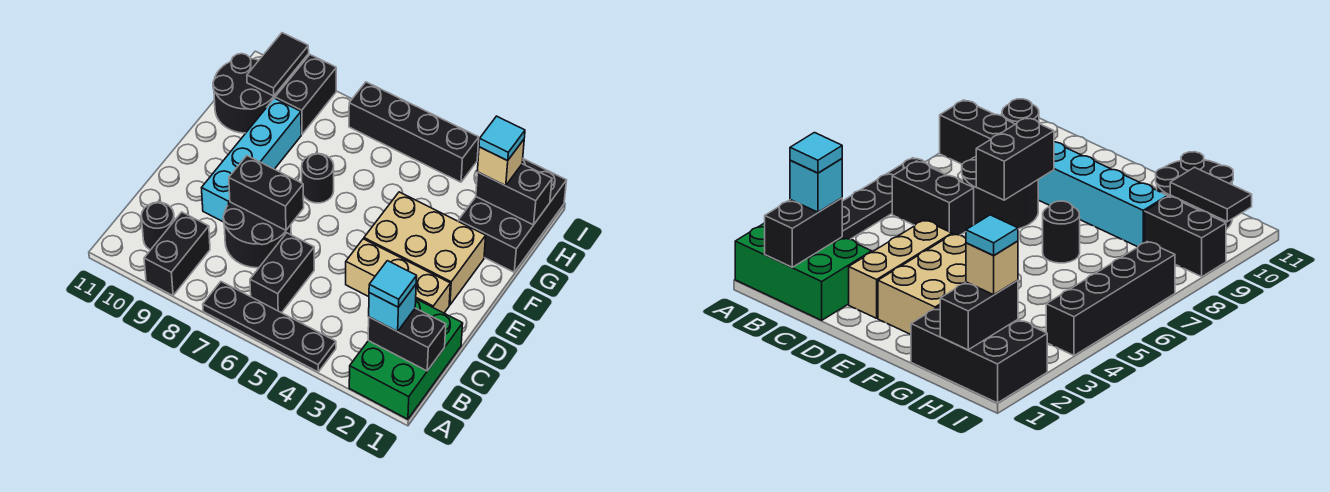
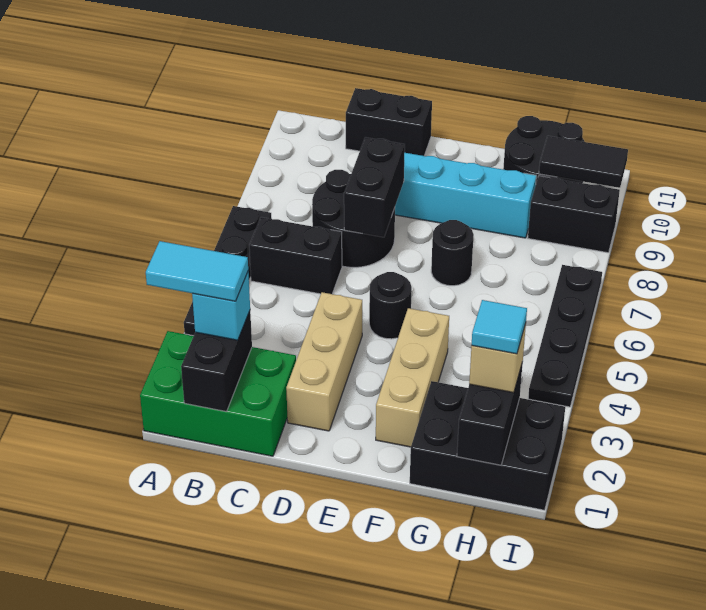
black brick A9:B9 level 1 -> black brick C11:D11 level 1
cyan tile B2 level 4 -> cyan tile A2:B2 level 4
black round brick B10 level 1 -> black round brick E5 level 1
tan brick E2:F4 level 1 -> tan brick F2:F4 level 1
black brick I4:I7 level 1 -> black plate I4:I7 level 1

